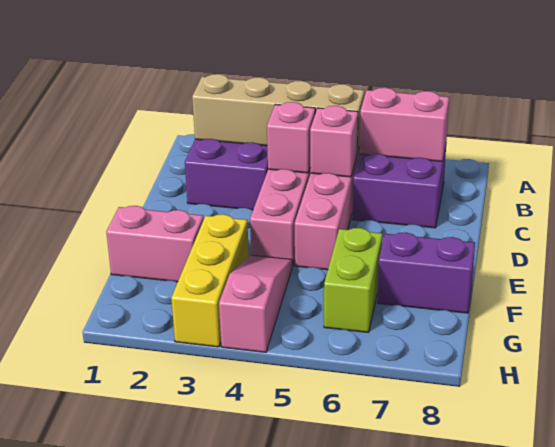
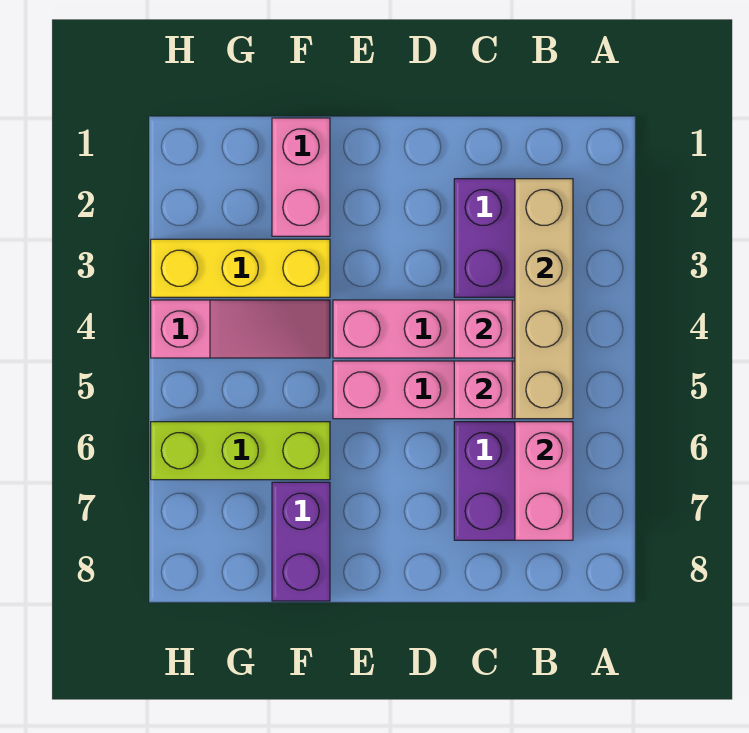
lime brick F6:G6 level 1 -> lime brick F6:H6 level 1

